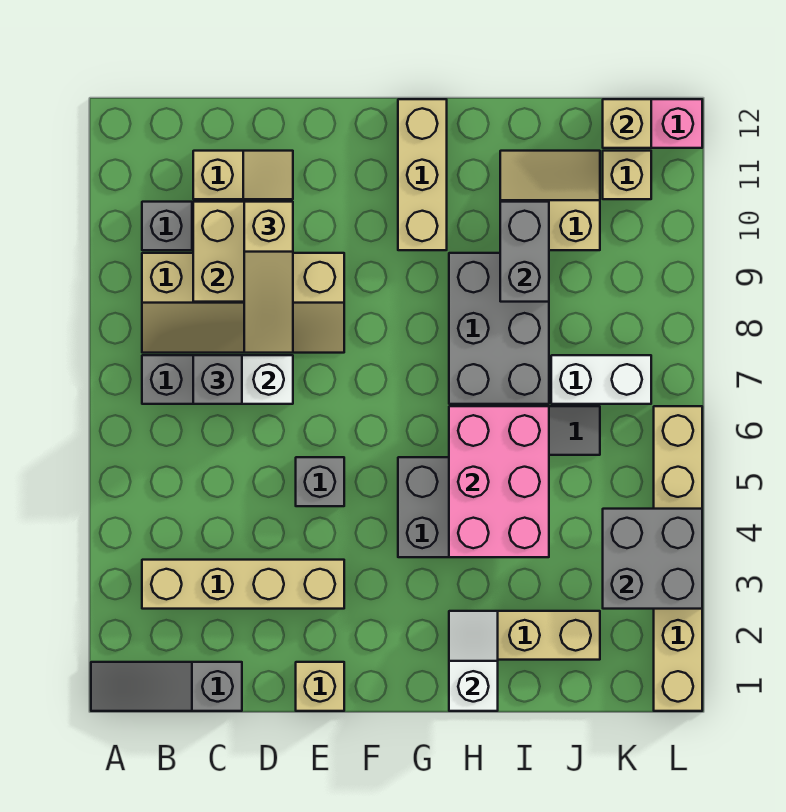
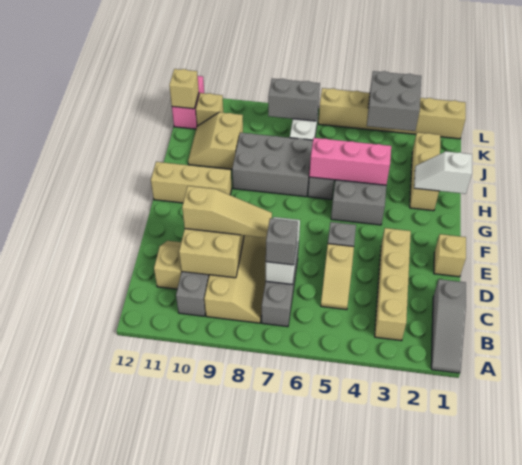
none -> tan slope C5:D5 level 1 top D
pink brick H4:I6 level 2 -> pink brick H4:H6 level 2
grey brick I9:I10 level 2 -> grey brick K7:K8 level 2

